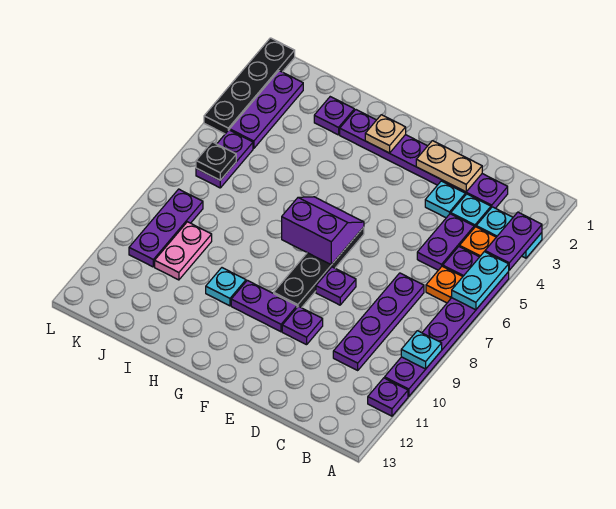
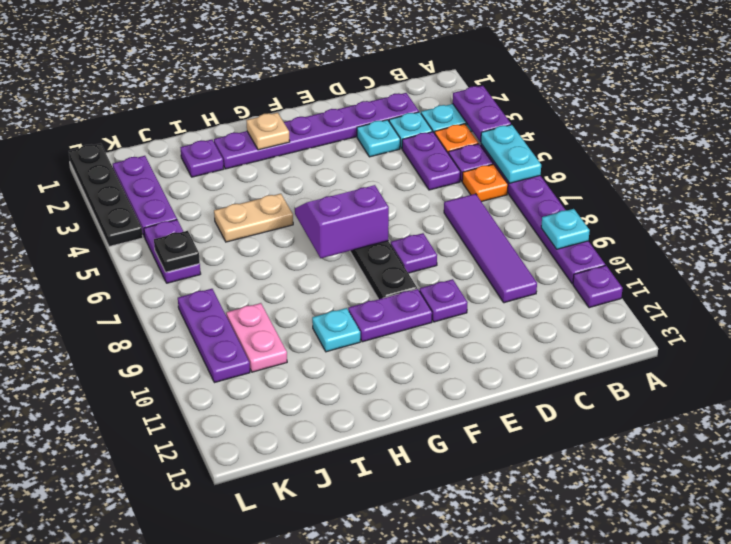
purple plate C7:C10 level 1 -> purple tile C7:C10 level 1
tan plate D2:E2 level 2 -> tan plate H5:I5 level 1

